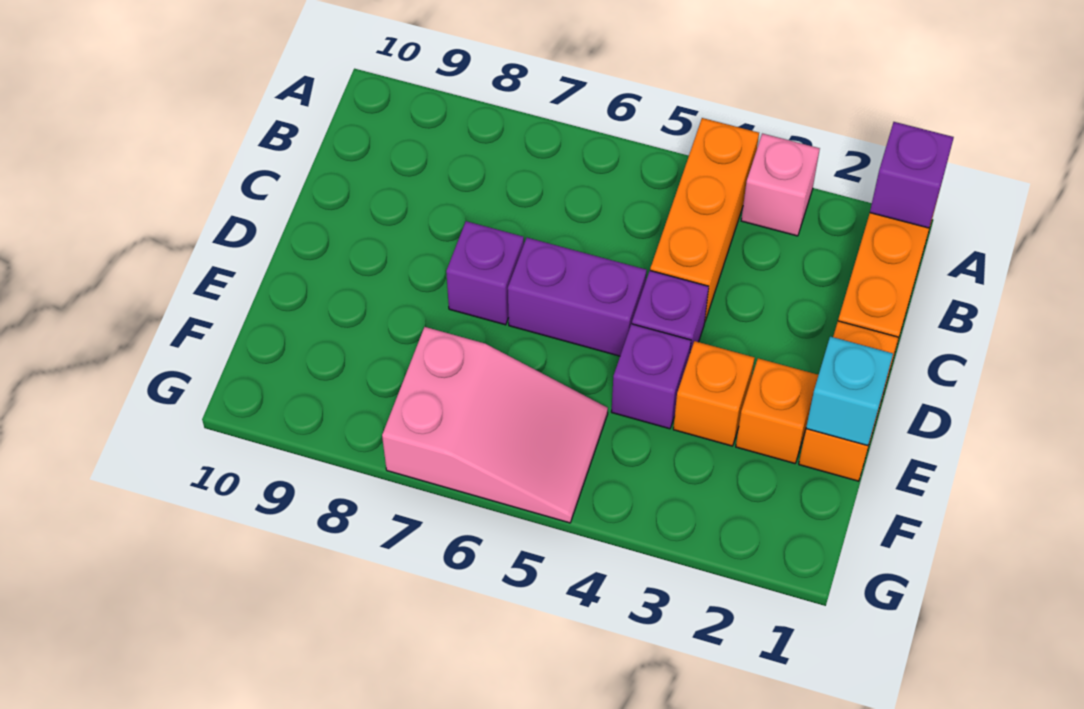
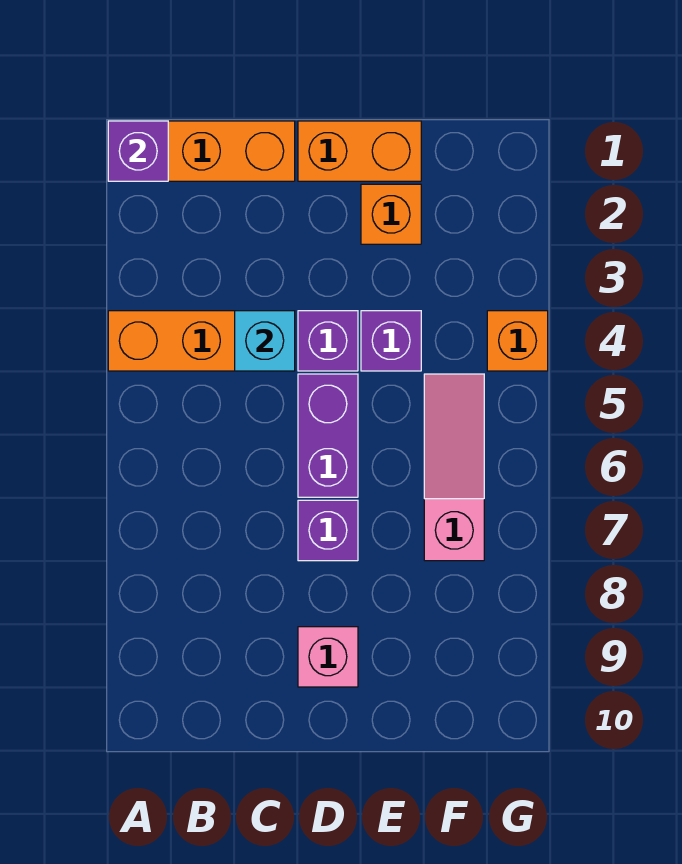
pink brick A3 level 1 -> pink brick D9 level 1
cyan brick E1 level 2 -> cyan brick C4 level 2
orange brick E3 level 1 -> orange brick G4 level 1
pink slope F5:G7 level 1 top 7 -> pink slope F5:F7 level 1 top 7

